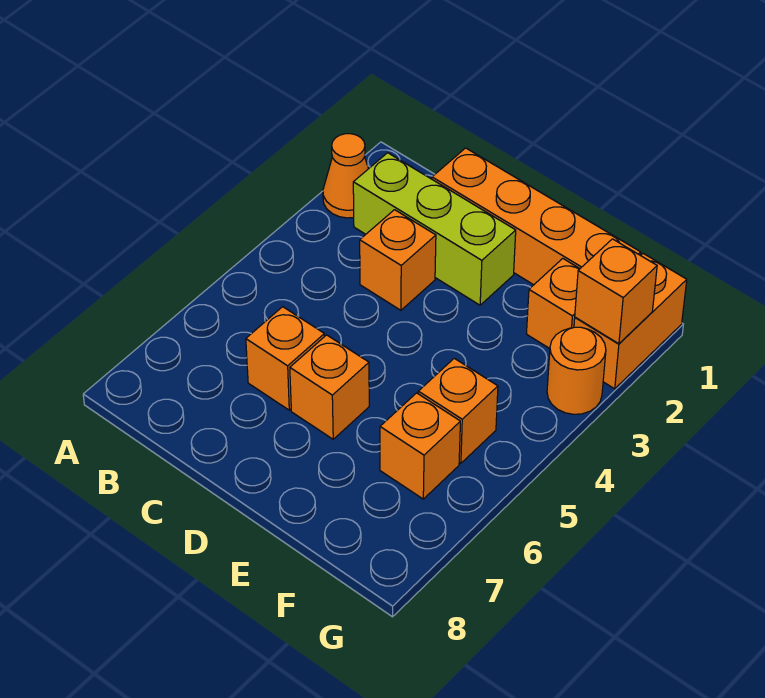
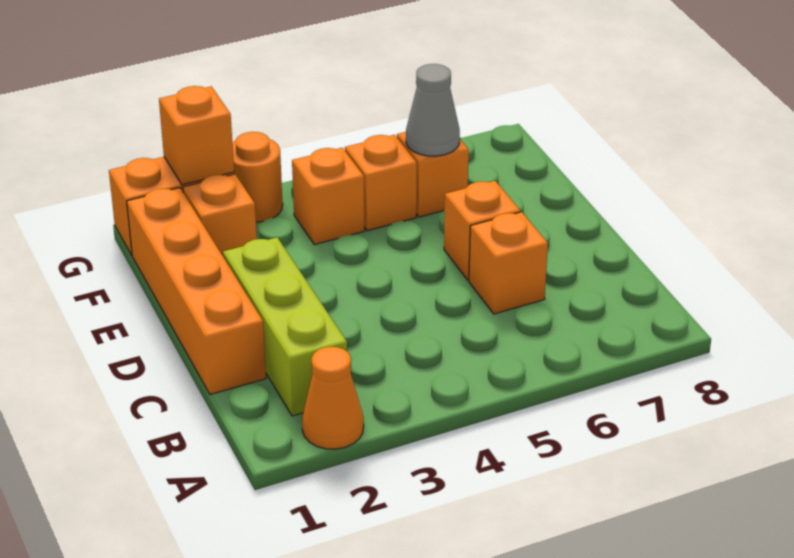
orange brick C3 level 1 -> orange brick F4 level 1
none -> grey cone F6 level 2

